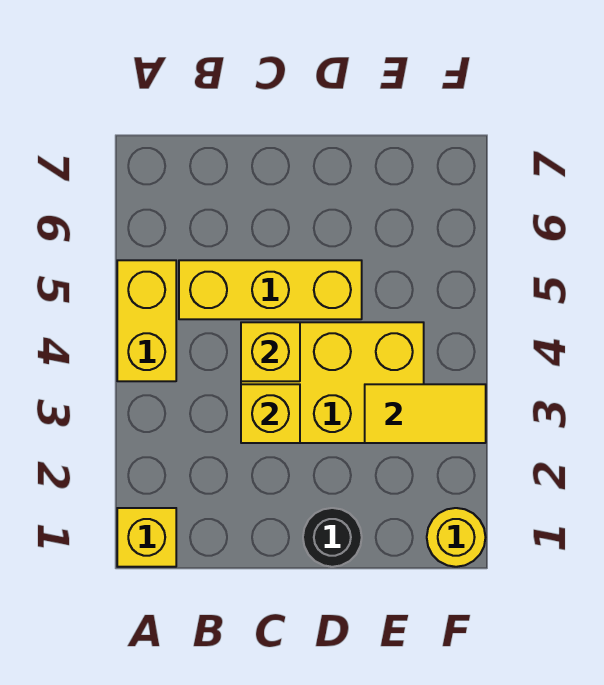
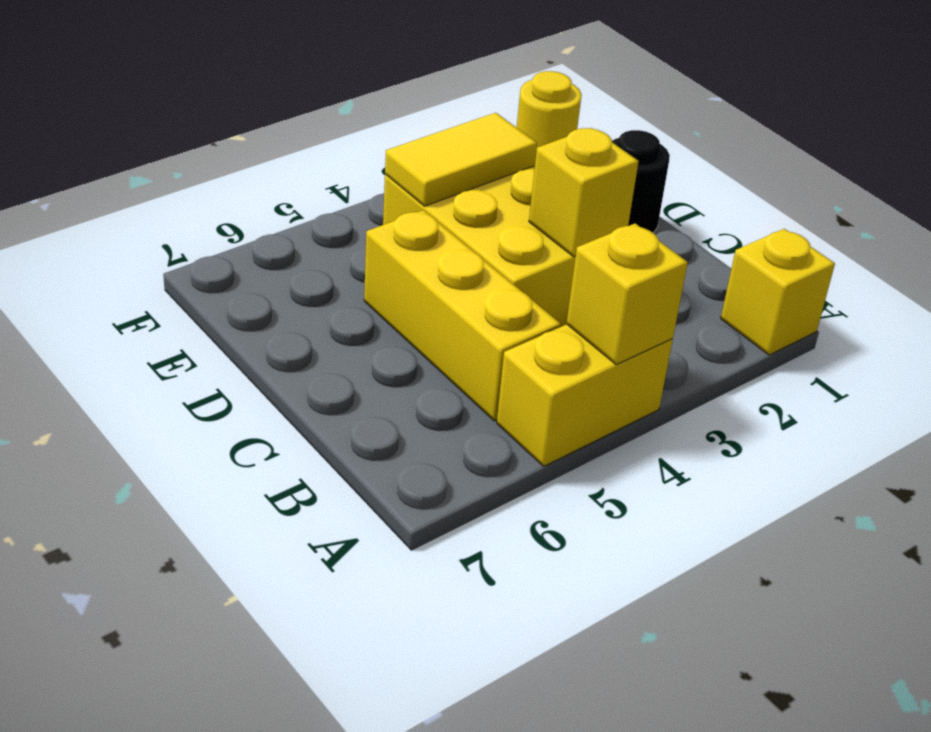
yellow brick C4 level 2 -> yellow brick A4 level 2
yellow tile E3:F3 level 2 -> yellow tile E3:E4 level 2

